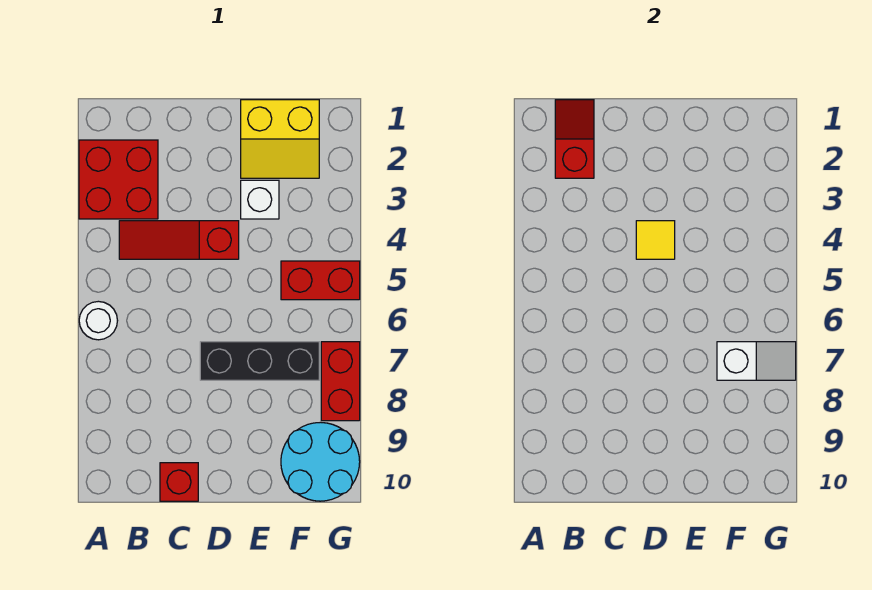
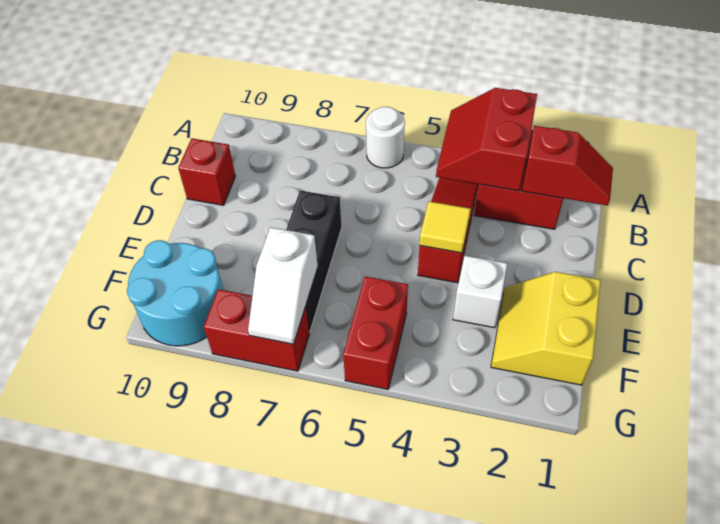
none -> red slope A3:B4 level 2 top 3

